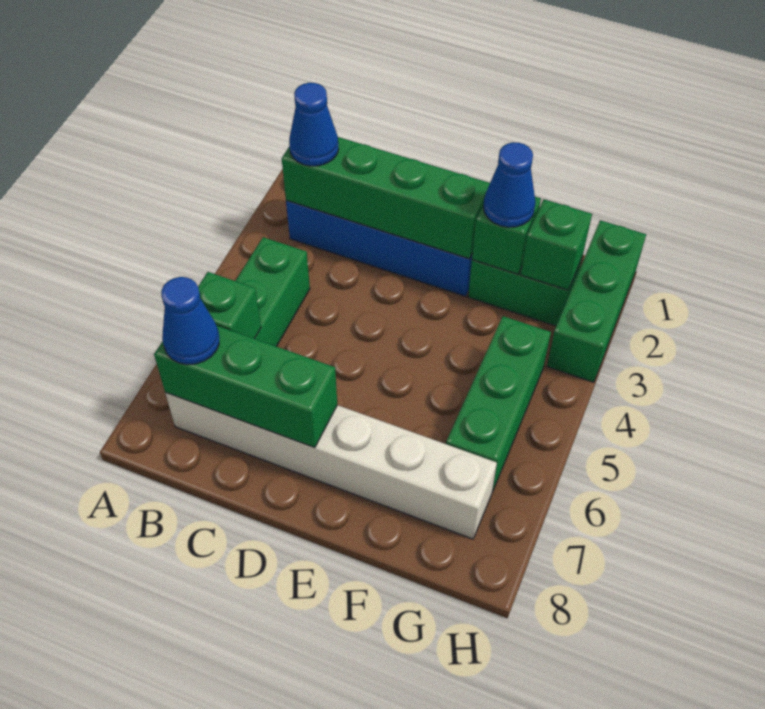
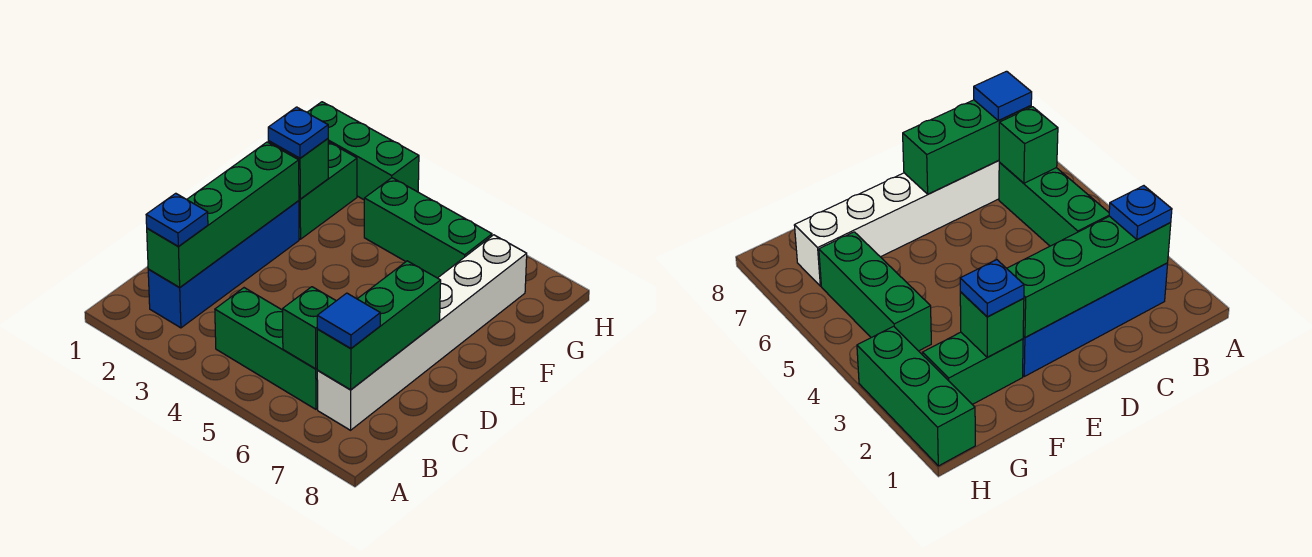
blue cone B2 level 3 -> blue plate B2 level 3
blue cone B7 level 3 -> blue tile B7 level 3
blue cone F2 level 3 -> blue plate F2 level 3
green brick G2 level 2 -> none

